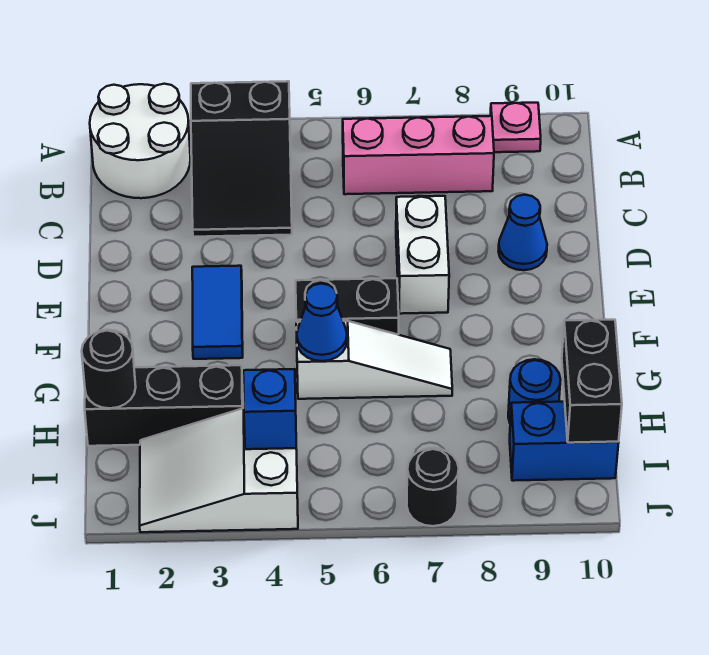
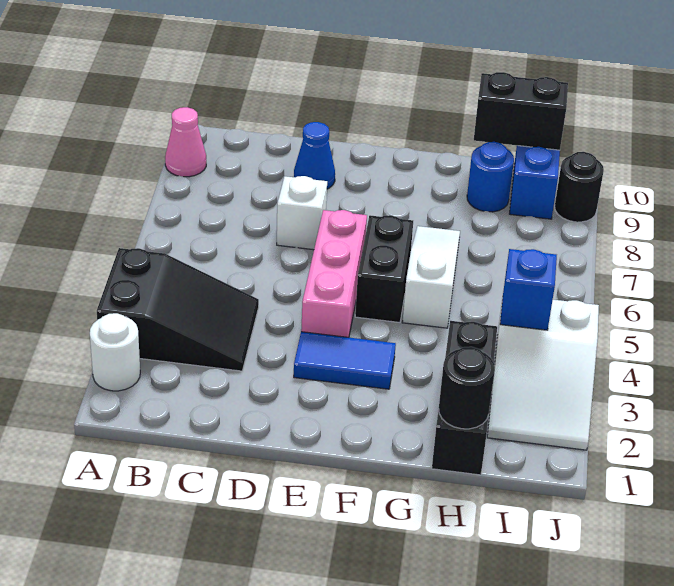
white round brick A1:B2 level 1 -> white round brick A2 level 1
pink plate A9 level 1 -> pink cone A9 level 1
pink brick B6:B8 level 1 -> pink brick E4:E6 level 1
white brick D7:E7 level 1 -> white brick D7 level 1
blue cone G5 level 2 -> none
black round brick J7 level 1 -> black round brick J9 level 1

